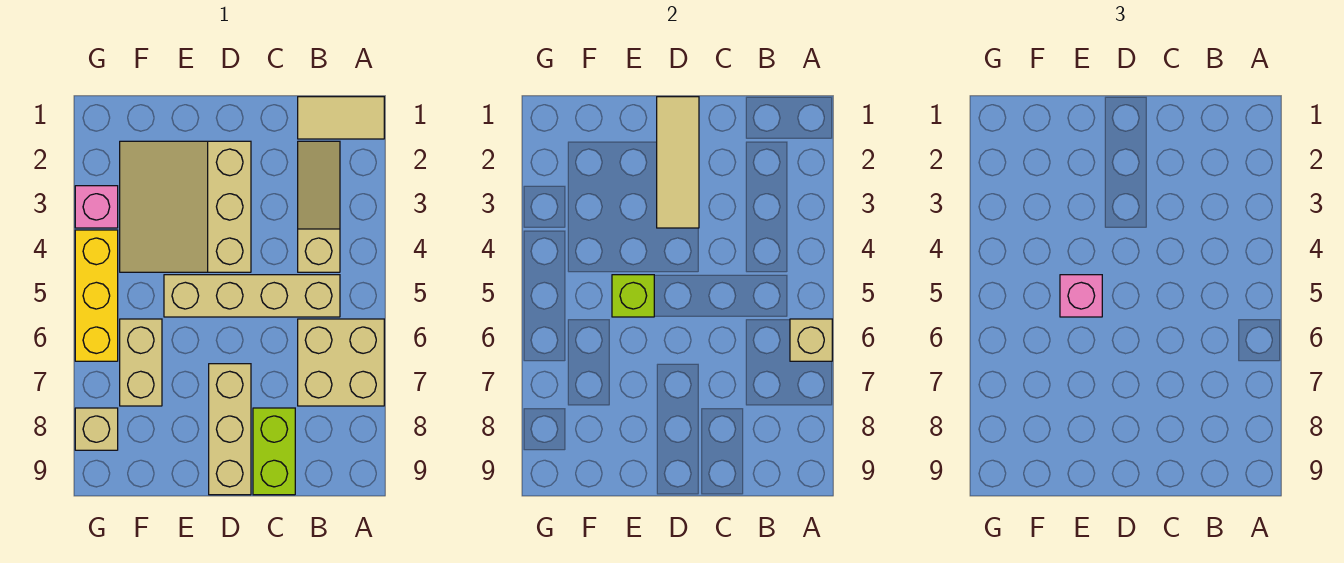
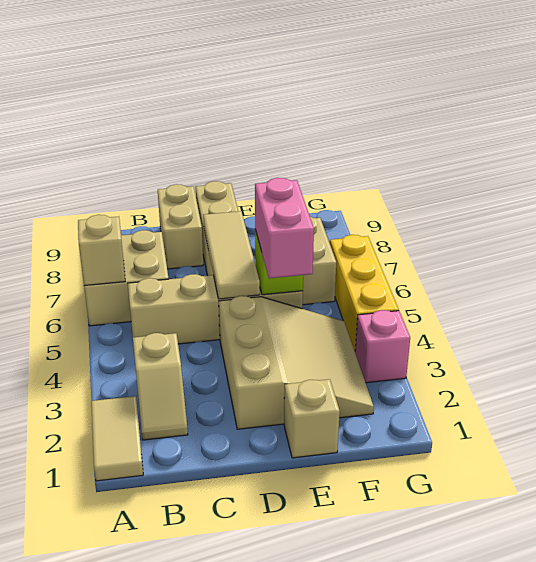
tan tile A1:B1 level 1 -> tan tile A1:A2 level 1
tan slope B2:B4 level 1 top 4 -> tan slope B2:B3 level 1 top 3
lime brick C8:C9 level 1 -> tan brick C8:C9 level 1
tan tile D1:D3 level 2 -> tan tile D5:D7 level 2
pink brick E5 level 3 -> pink brick E4:E5 level 3
tan brick G8 level 1 -> tan brick E1 level 1

